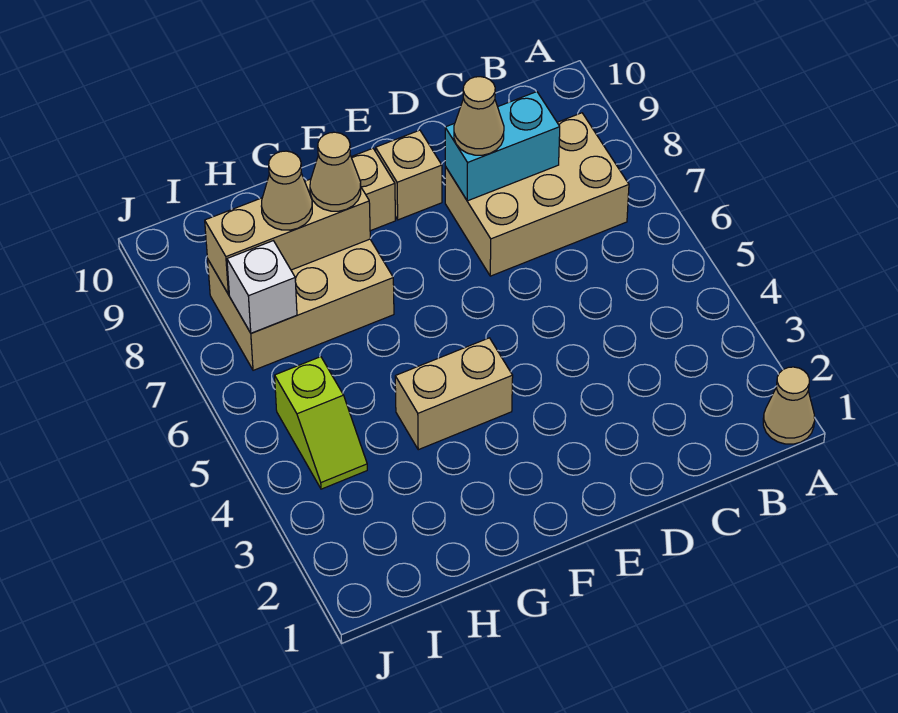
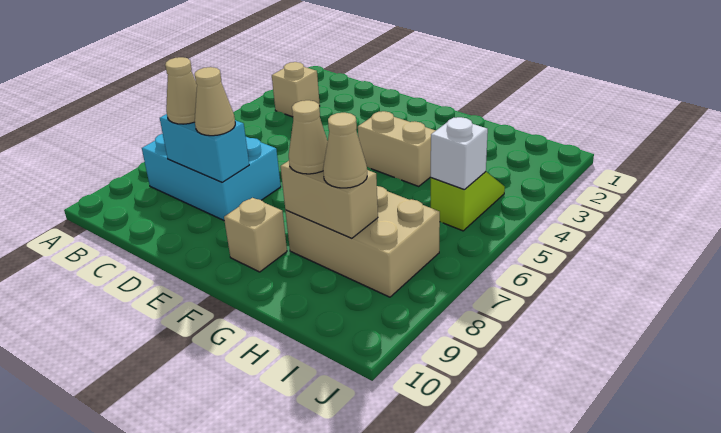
tan cone A1 level 1 -> tan cone C8 level 3
tan brick B7:D8 level 1 -> cyan brick B7:D8 level 1
tan brick E9 level 1 -> tan brick B3 level 1
tan brick G8:I8 level 2 -> tan brick G8:H8 level 2
white brick I7 level 2 -> white brick I5 level 2

